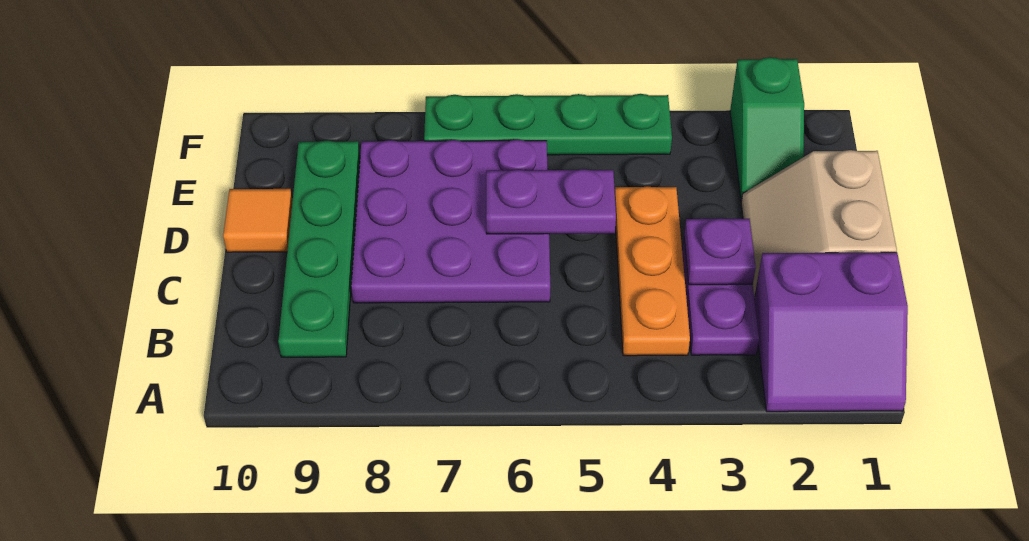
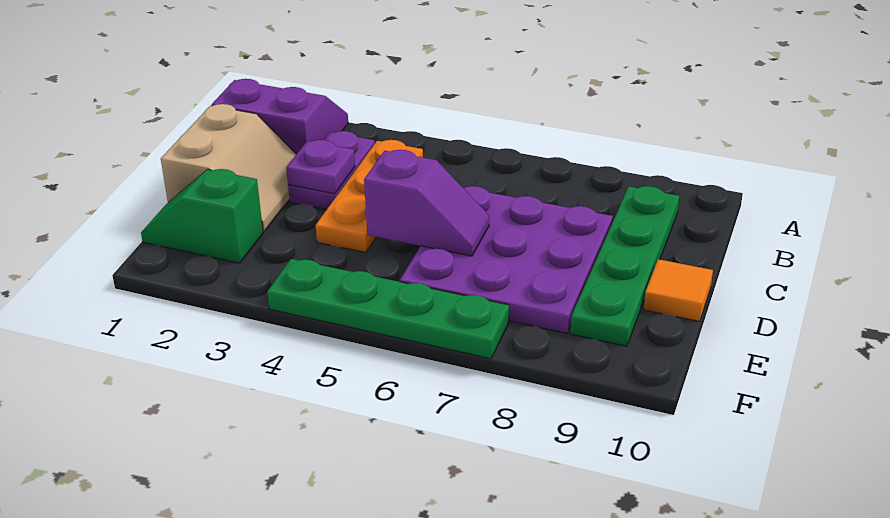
purple plate D5:D6 level 2 -> purple slope D5:D6 level 2 top 5
green slope E2:F2 level 1 top F -> green slope E1:E2 level 1 top 2

